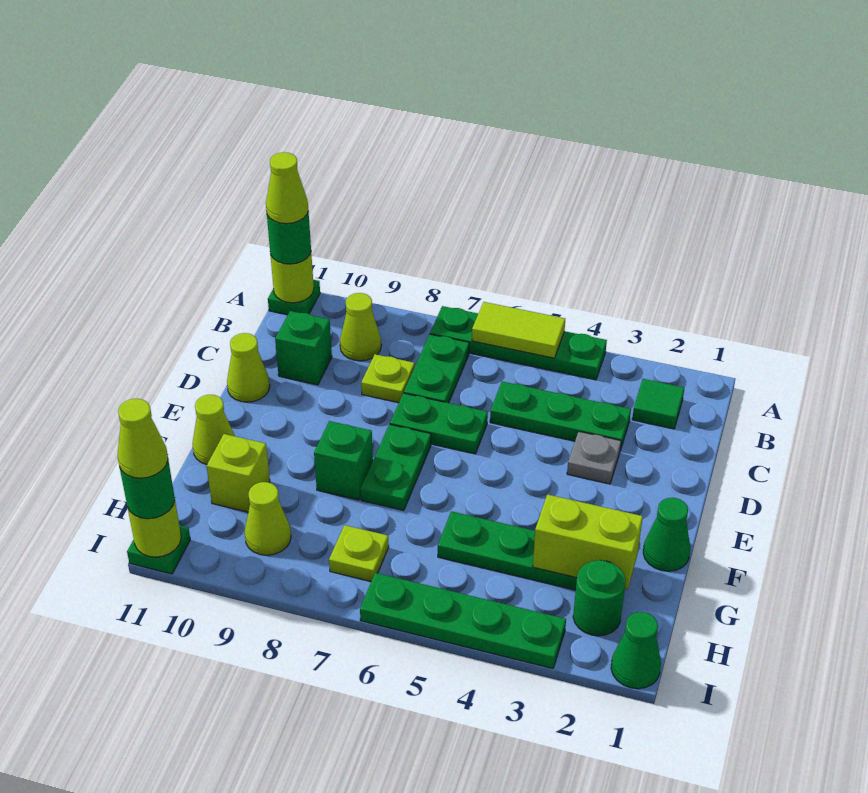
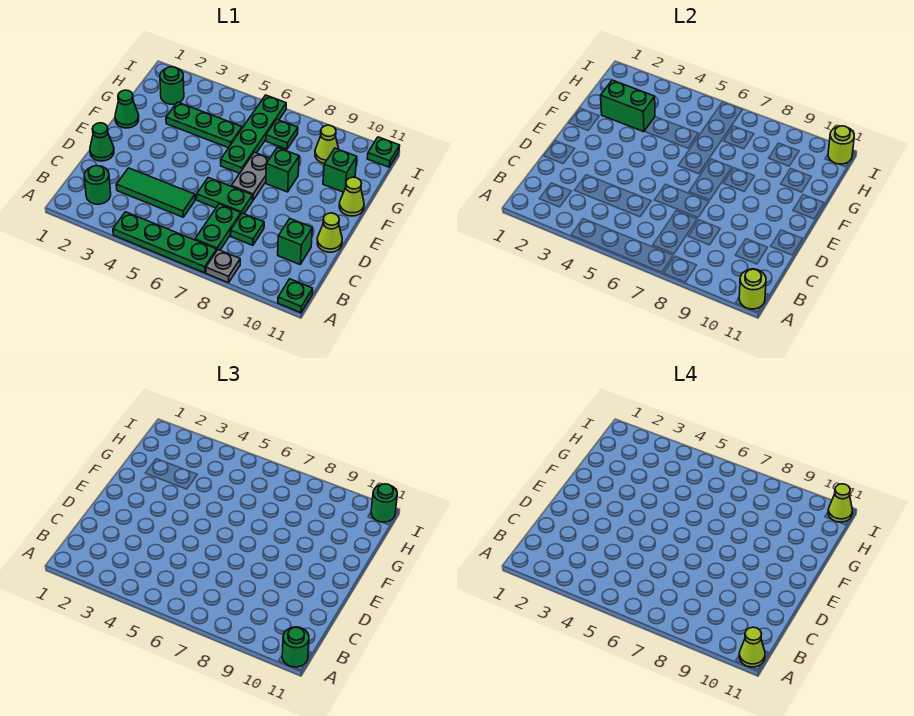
lime tile A5:A6 level 2 -> none
green tile B2 level 1 -> green round brick B2 level 1
lime cone B9 level 1 -> none
green plate C3:C5 level 1 -> green tile C3:C5 level 1
lime plate C8 level 1 -> green plate C8 level 1
grey plate D3 level 1 -> grey plate A8 level 1
green plate E7:F7 level 1 -> grey plate E7:F7 level 1
lime brick G2:G3 level 2 -> green brick G2:G3 level 2
lime brick G10 level 1 -> green brick G10 level 1
lime plate H7 level 1 -> green plate H7 level 1
green cone I1 level 1 -> green cone D1 level 1
green plate I3:I6 level 1 -> green plate F6:I6 level 1

